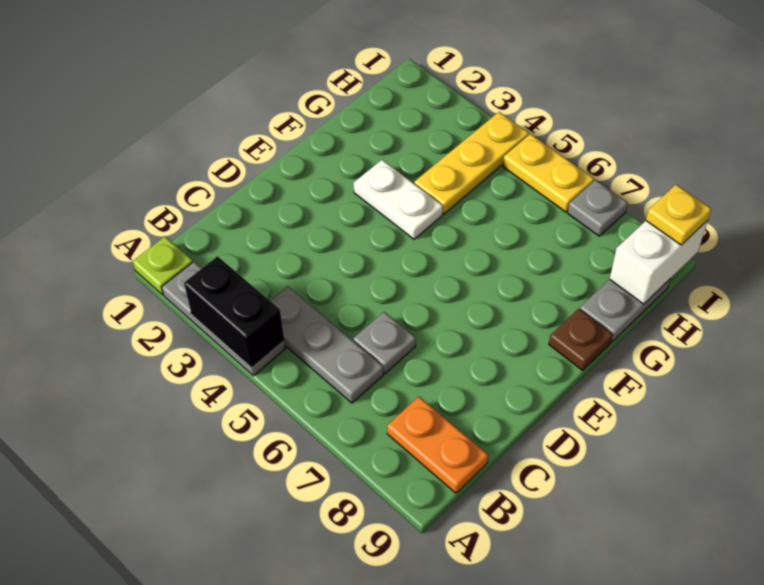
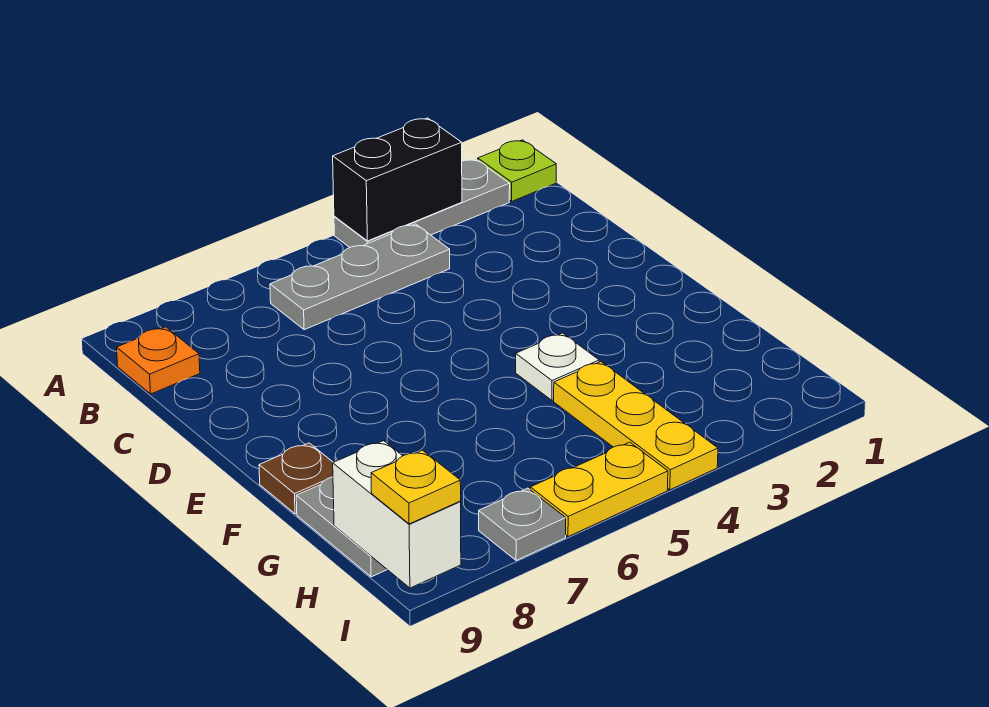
orange plate B8:B9 level 1 -> orange plate B9 level 1
grey plate C6 level 1 -> none
white plate F3:F4 level 1 -> white plate F4 level 1

